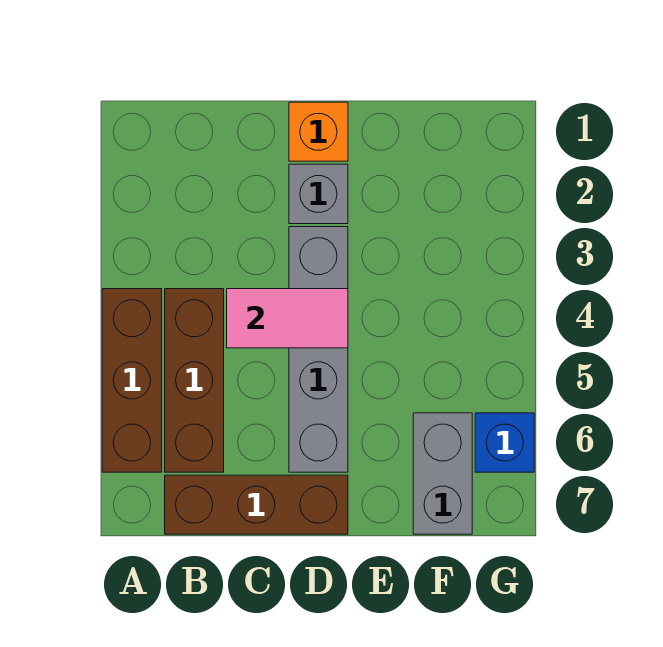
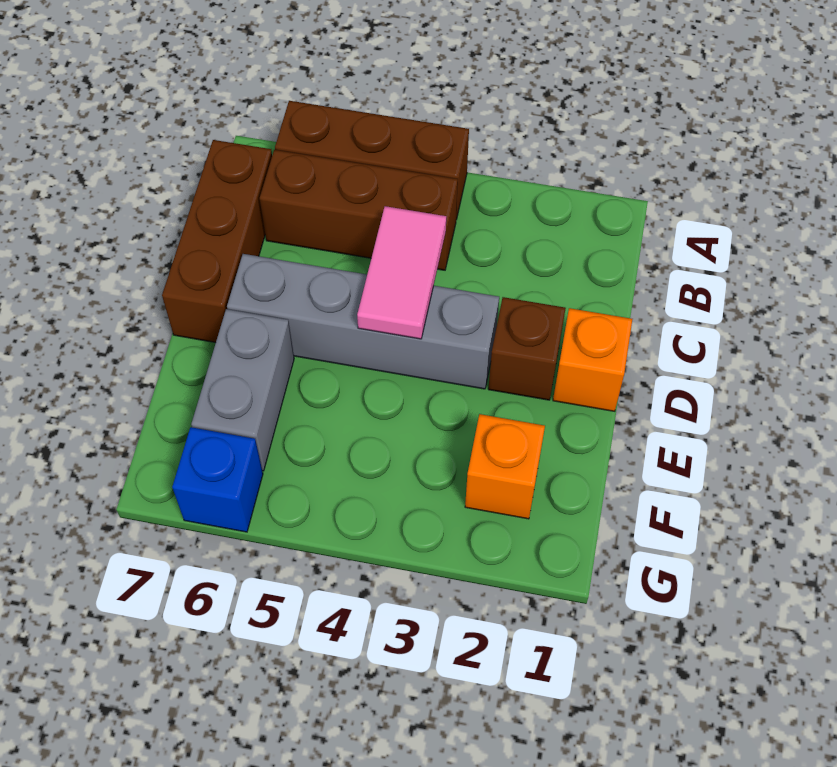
grey brick D2 level 1 -> brown brick D2 level 1
none -> orange brick F2 level 1
grey brick F6:F7 level 1 -> grey brick E6:F6 level 1

